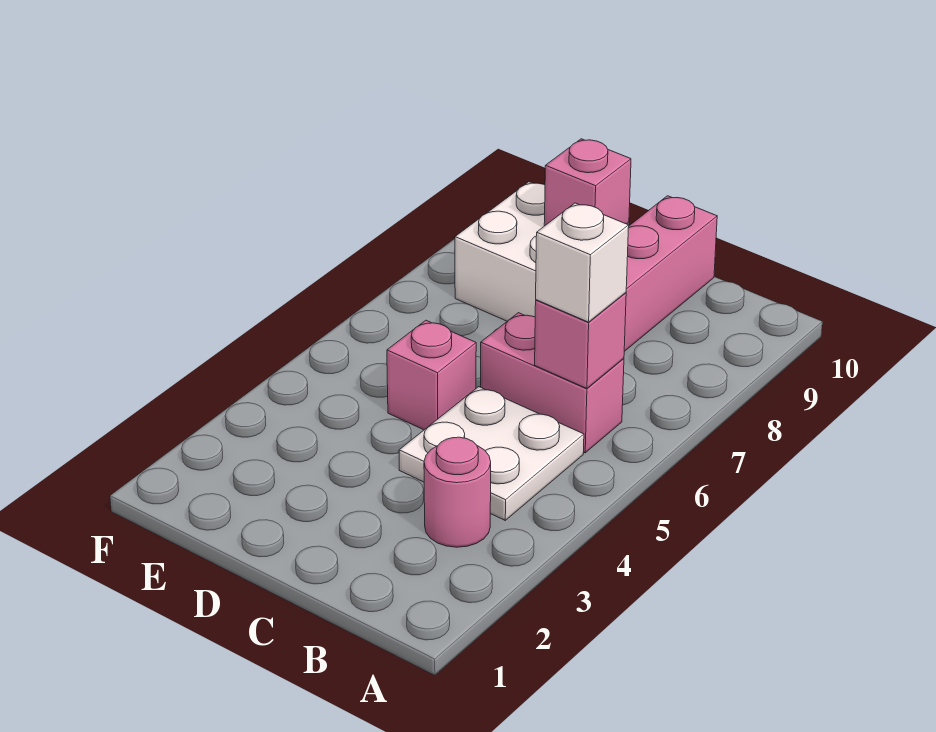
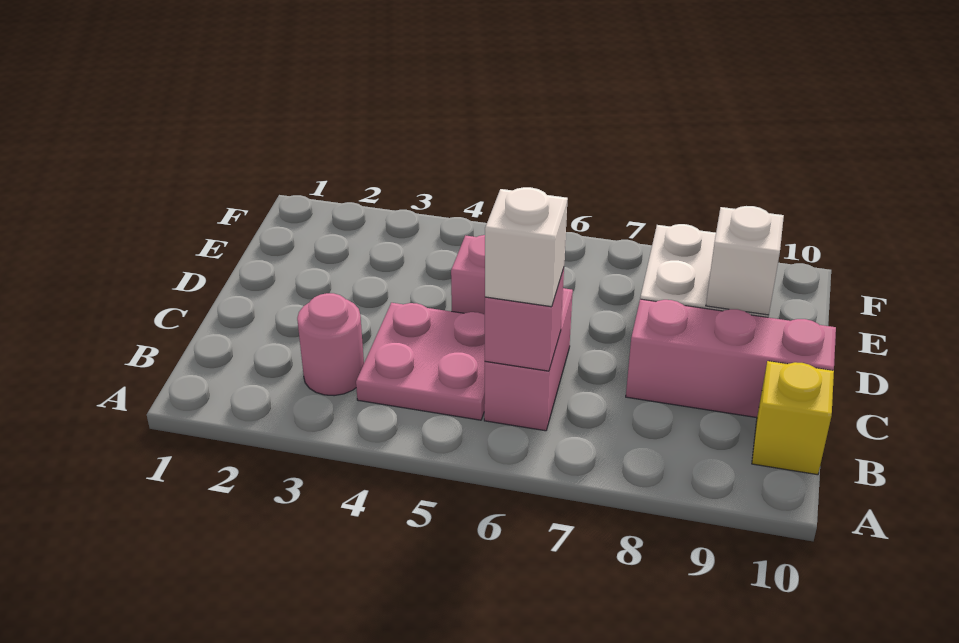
white plate B4:C5 level 1 -> pink plate B4:C5 level 1
none -> yellow brick B10 level 1
pink brick D9 level 2 -> white brick D9 level 2

